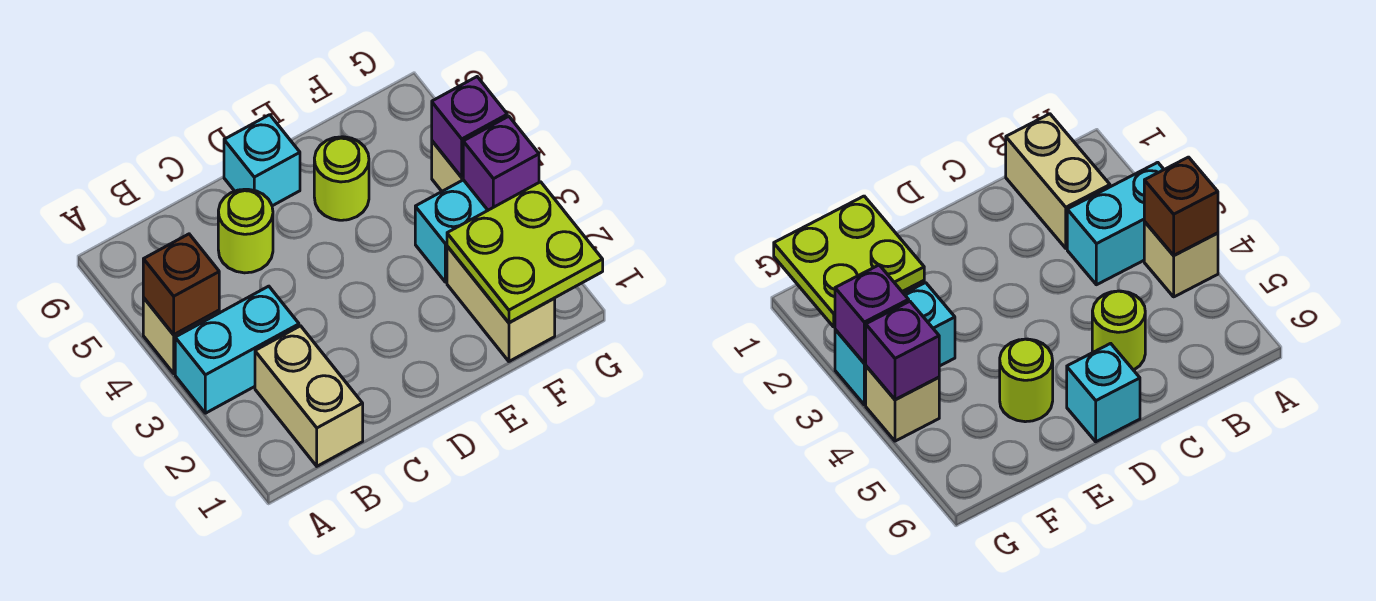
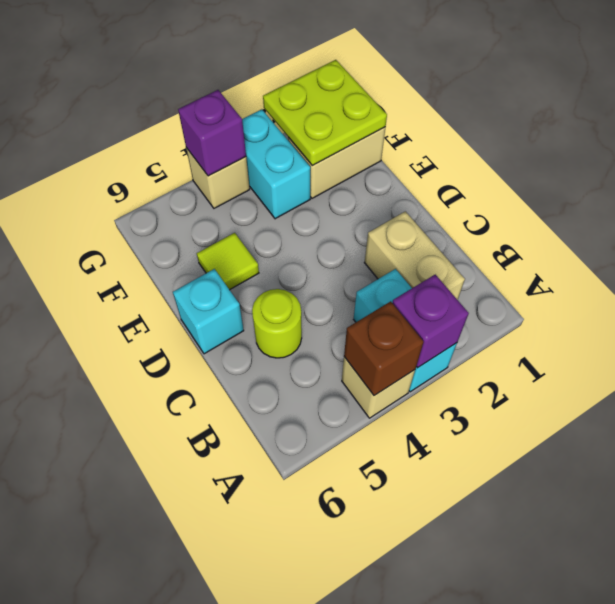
tan brick B1:B2 level 1 -> tan brick B2:C2 level 1
lime round brick E5 level 1 -> lime tile E5 level 1
purple brick G3 level 2 -> purple brick A3 level 2

